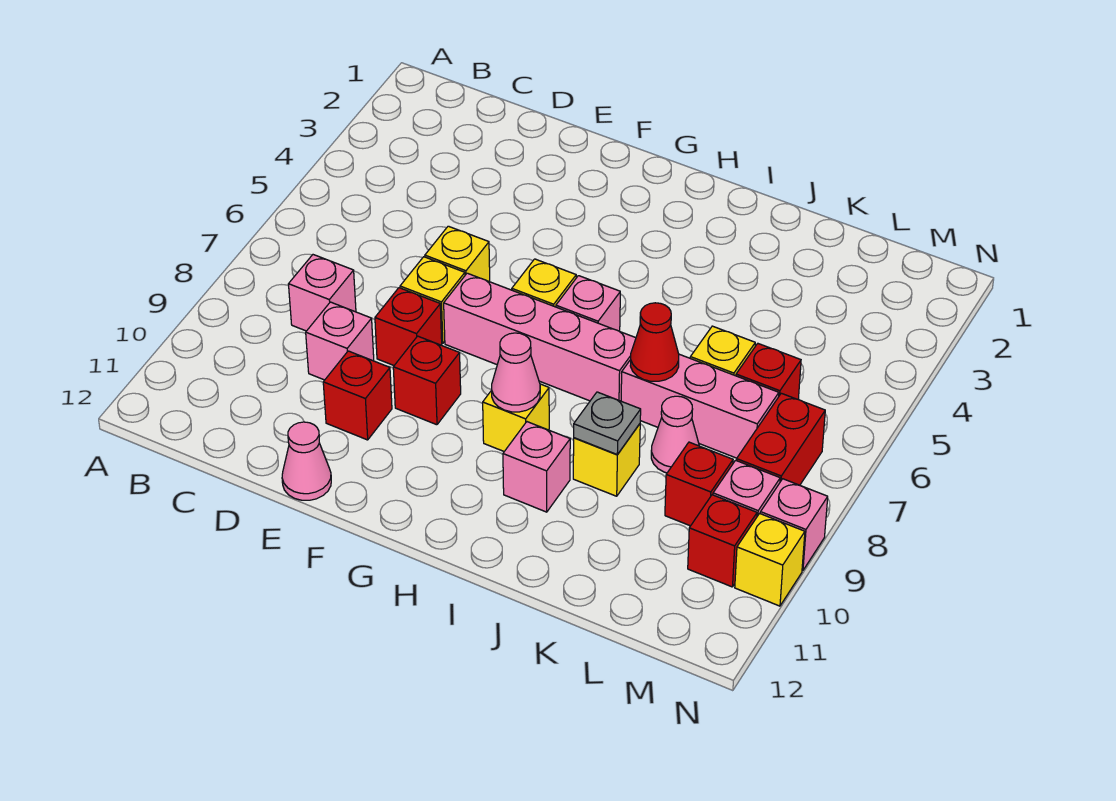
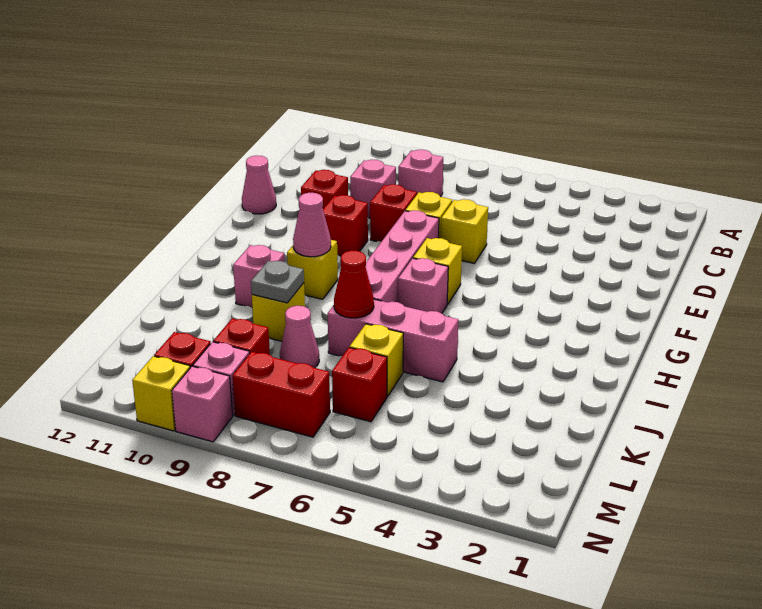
pink brick J7:L7 level 1 -> pink brick J5:J7 level 1

